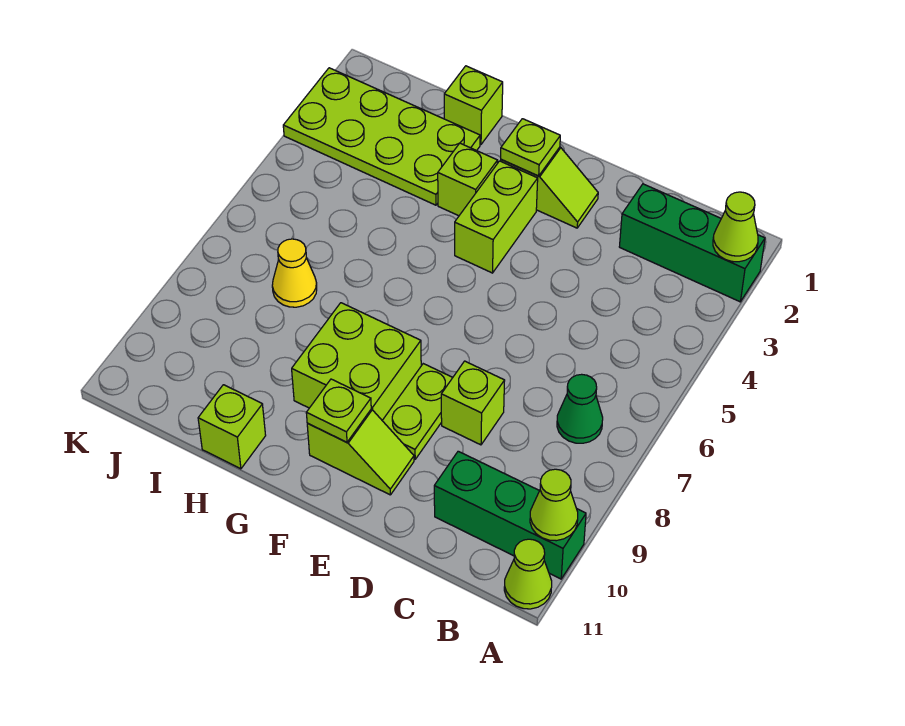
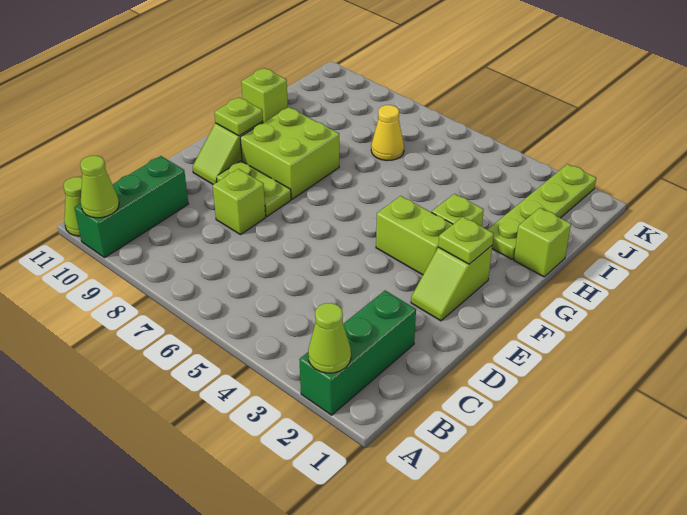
green cone B7 level 1 -> none
lime plate H2:K3 level 1 -> lime plate H2:K2 level 1

